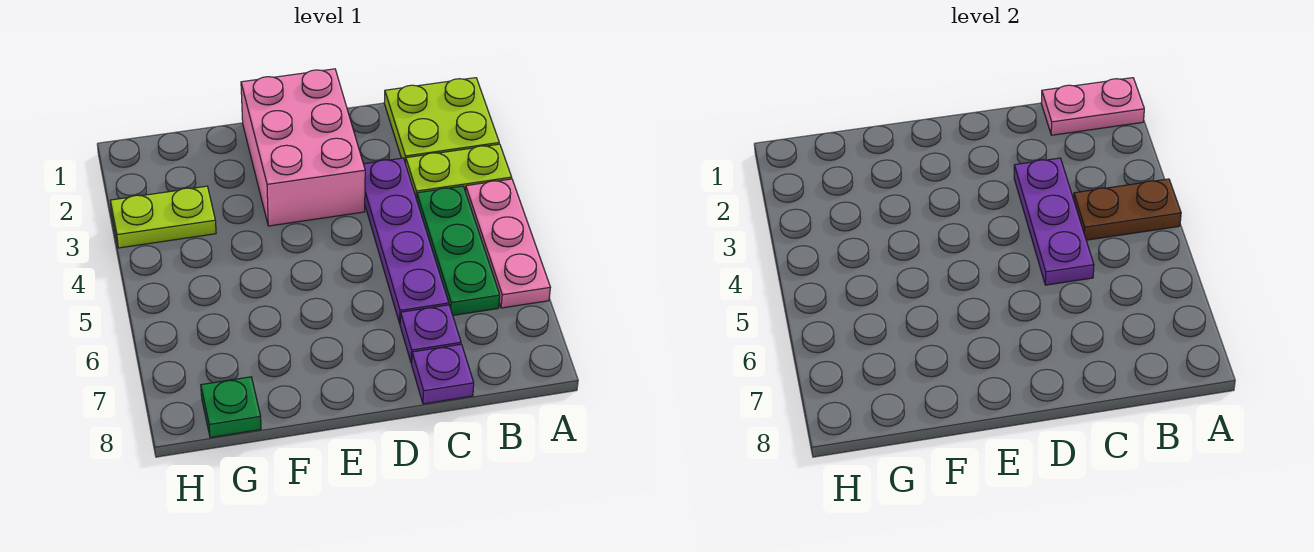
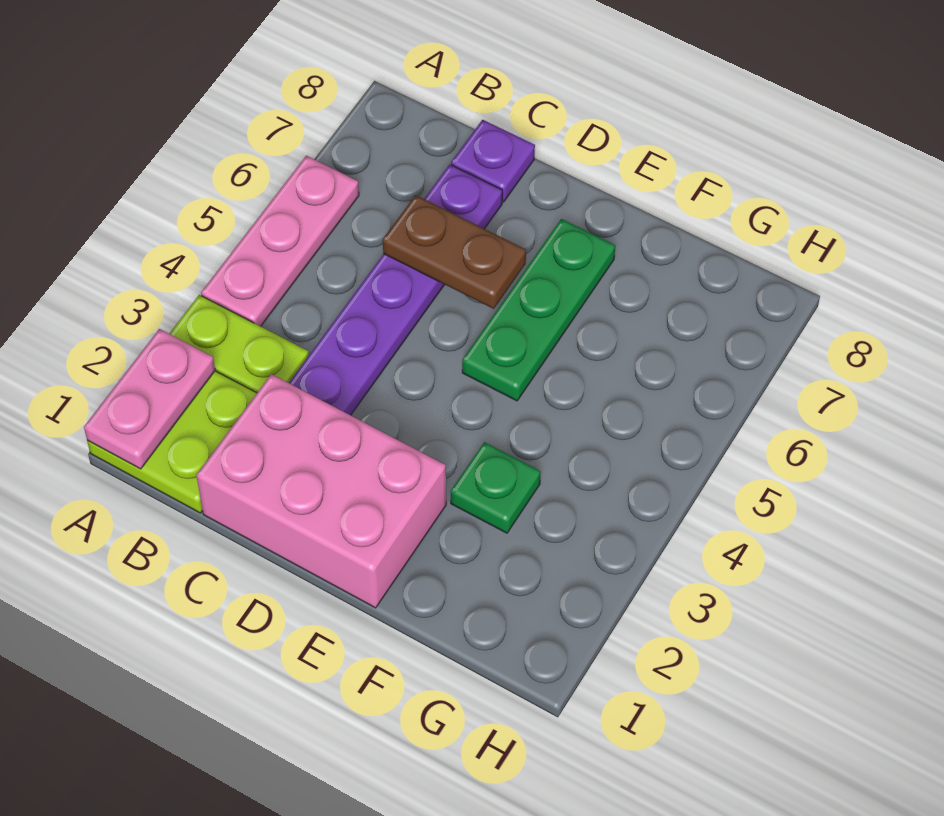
pink plate A1:B1 level 2 -> pink plate A1:A2 level 2
brown plate A4:B4 level 2 -> brown plate C6:D6 level 2
green plate B4:B6 level 1 -> green plate E5:E7 level 1
purple plate C3:C5 level 2 -> none
pink brick D1:E3 level 1 -> pink brick C1:E2 level 1
lime plate G3:H3 level 1 -> none
green plate G8 level 1 -> green plate F3 level 1

